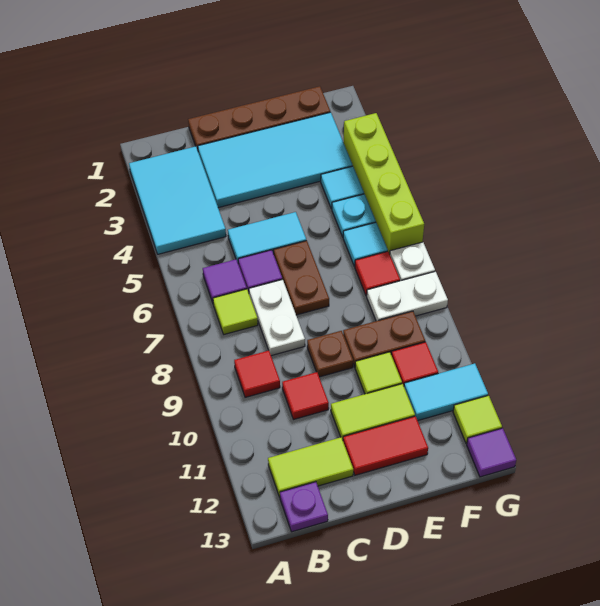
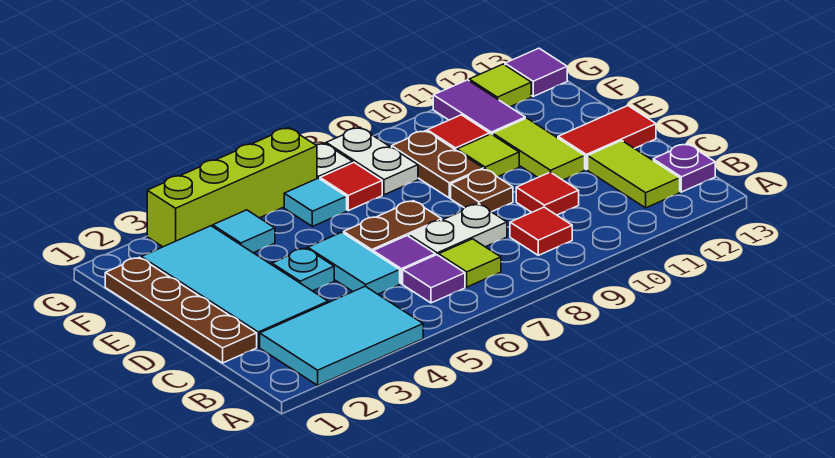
red tile D12:E12 level 1 -> red tile D12:D13 level 1
cyan plate F5 level 1 -> cyan plate D4 level 1
cyan tile F11:G11 level 1 -> purple tile F11:G11 level 1

